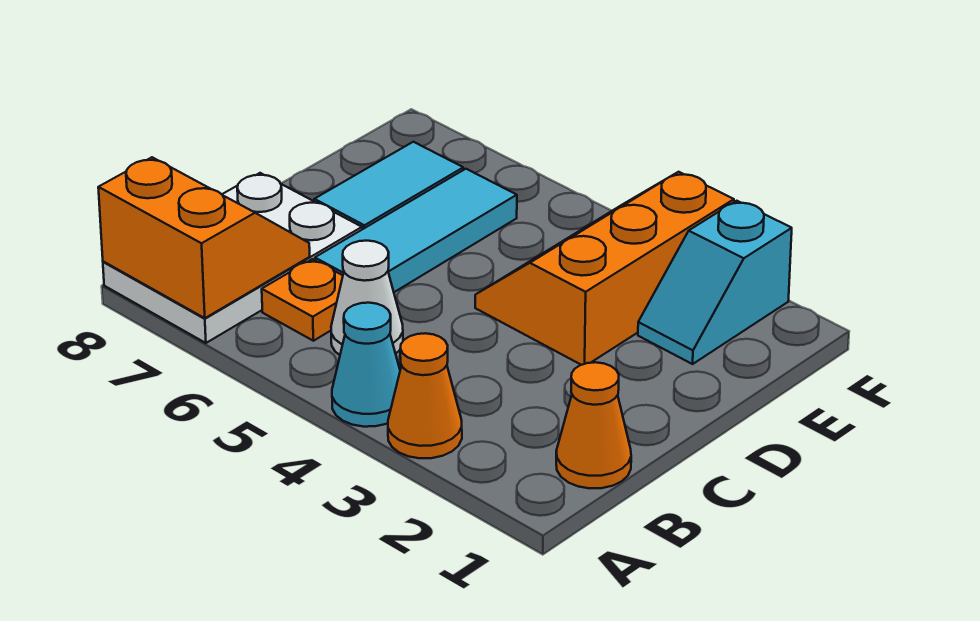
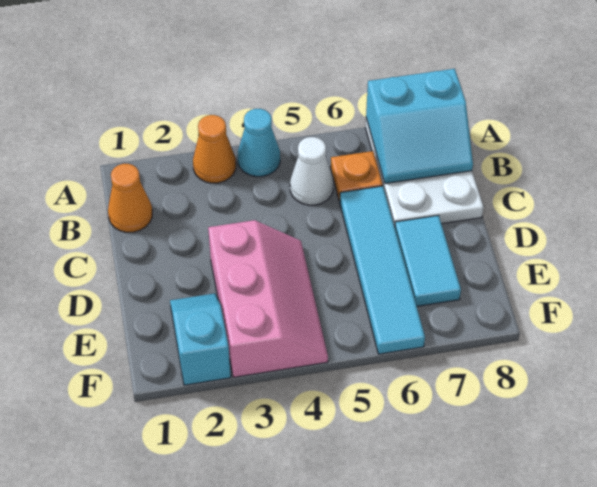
orange slope A7:B8 level 2 top A -> cyan slope A7:B8 level 2 top A
cyan tile C6:E6 level 1 -> cyan tile C6:F6 level 1
orange slope D3:F4 level 1 top 3 -> pink slope D3:F4 level 1 top 3

